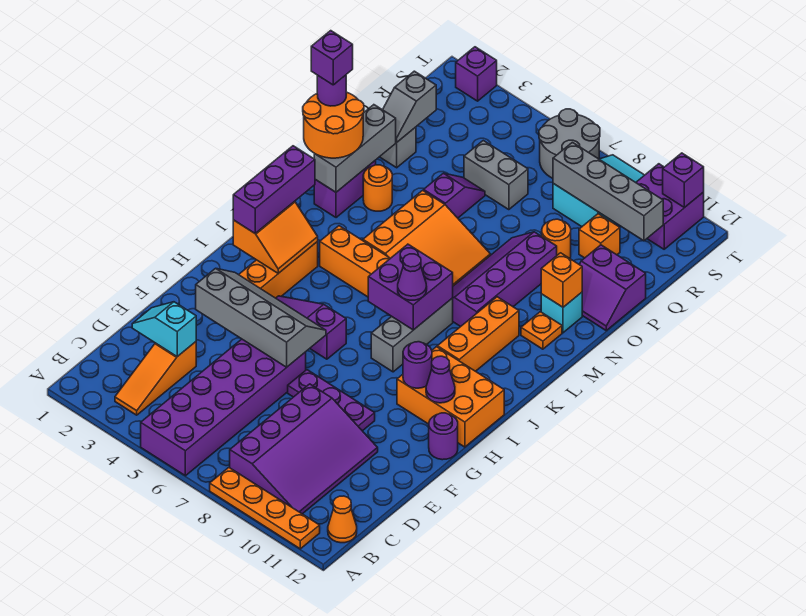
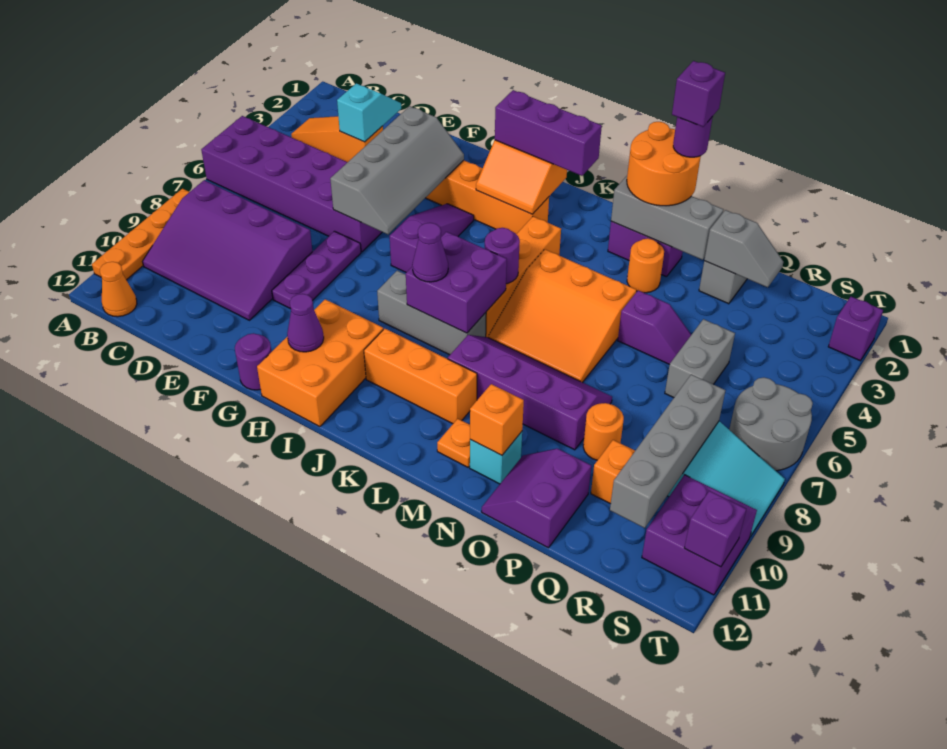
purple round brick H10 level 2 -> purple round brick K6 level 2
grey slope P2:Q2 level 2 top Q -> grey slope P2:Q2 level 2 top P

